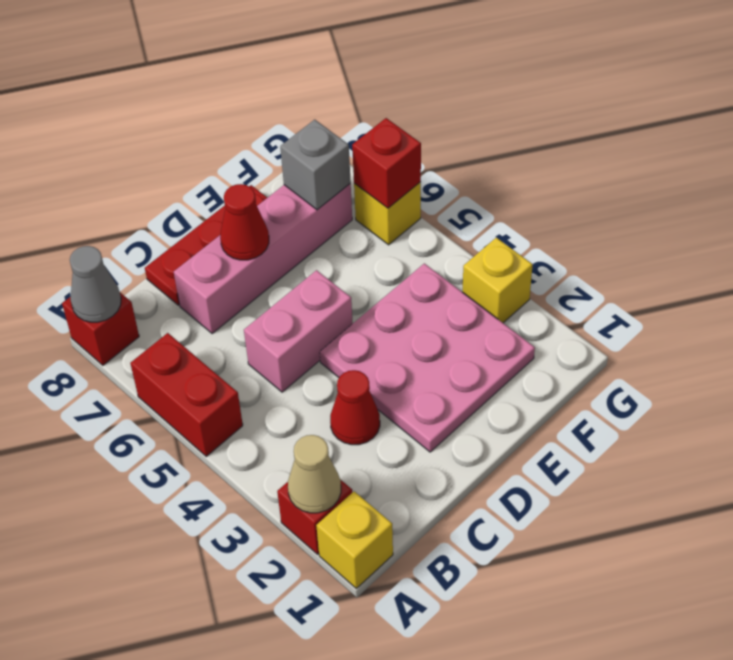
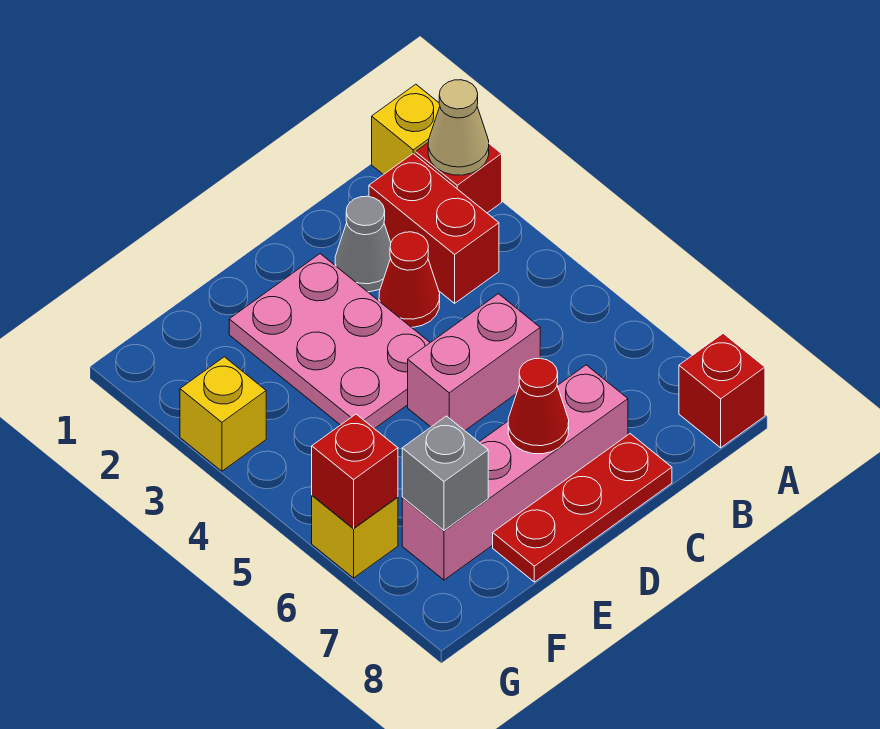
red brick A5:A6 level 1 -> red brick B2:B3 level 1
grey cone A8 level 2 -> grey cone C2 level 1
pink plate D2:F4 level 1 -> pink plate D2:E4 level 1

